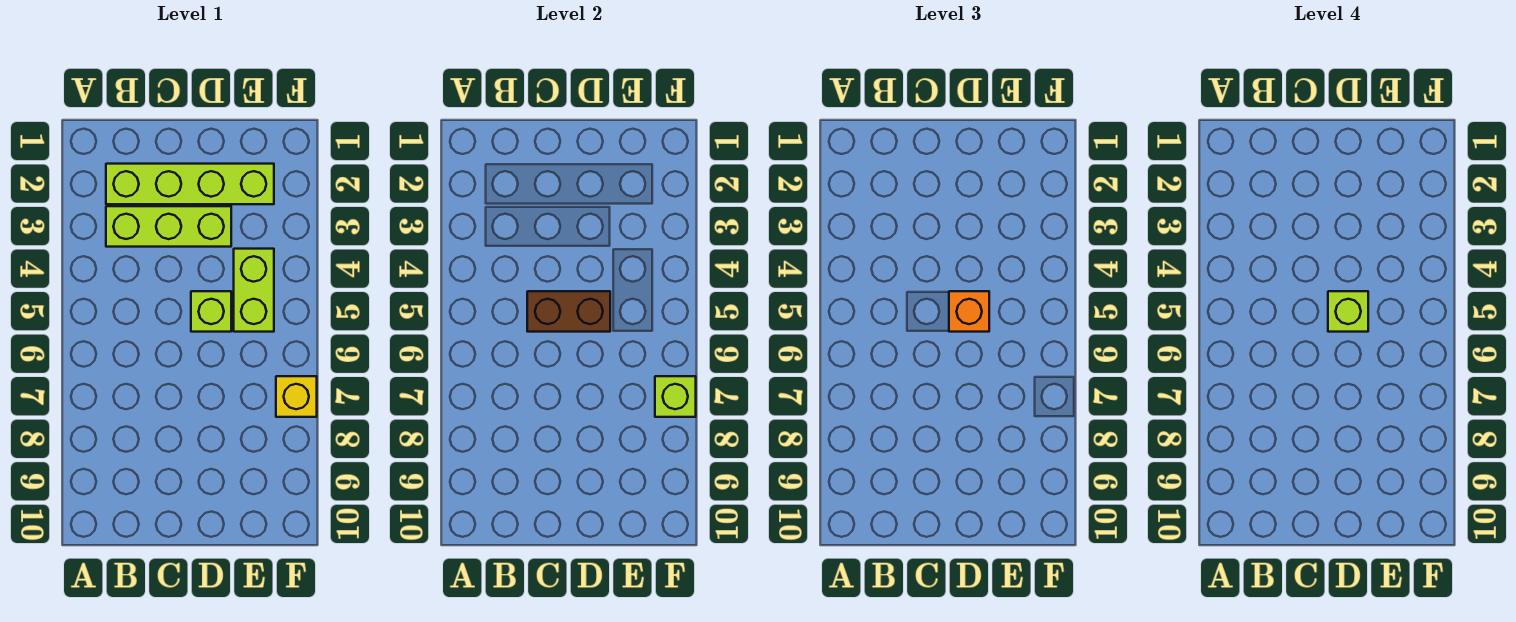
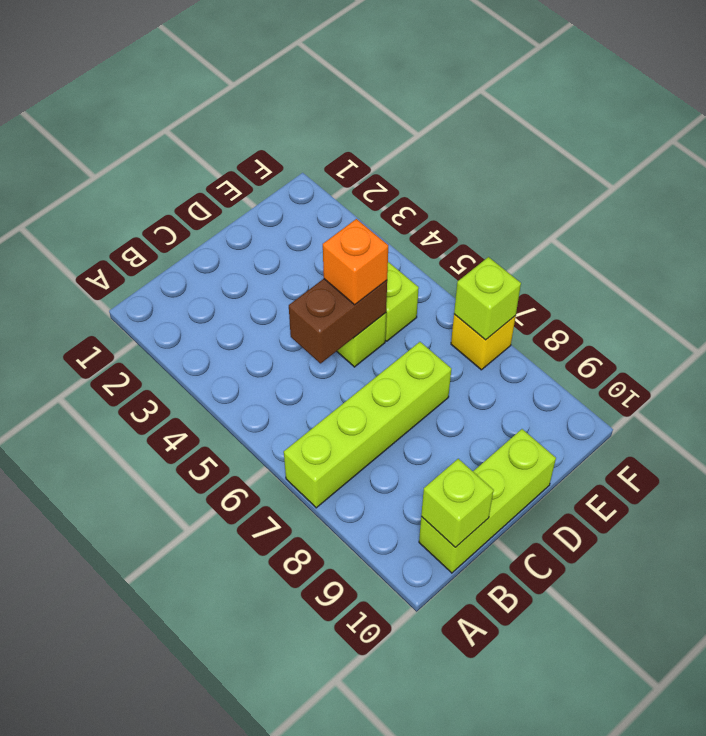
lime brick B2:E2 level 1 -> lime brick A7:D7 level 1
lime brick B3:D3 level 1 -> lime brick B10:D10 level 1
lime brick D5 level 4 -> lime brick B10 level 2

